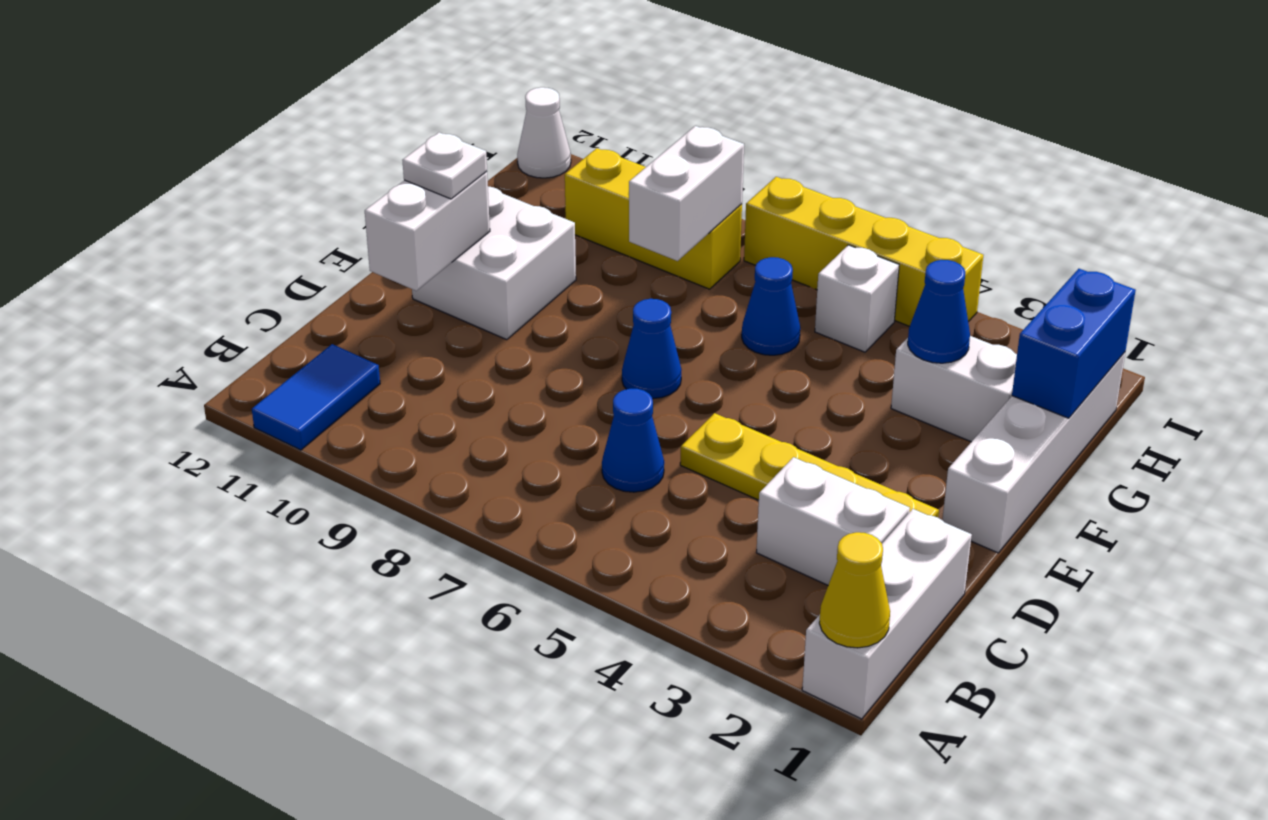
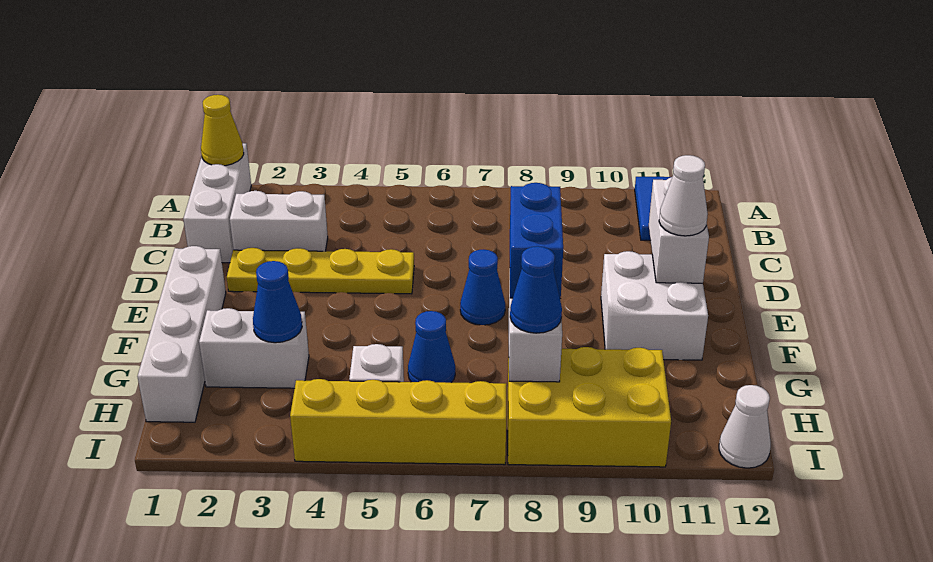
blue cone C6 level 1 -> blue cone H8 level 3
white plate E11 level 3 -> white cone E11 level 3
blue brick G1:H1 level 2 -> blue brick F8:G8 level 3
yellow brick H8:H10 level 1 -> yellow brick H8:I10 level 1

